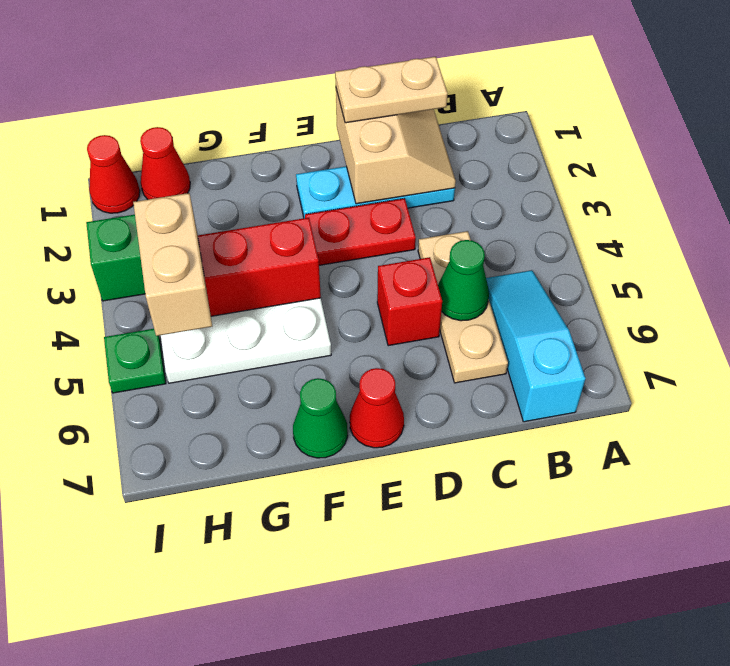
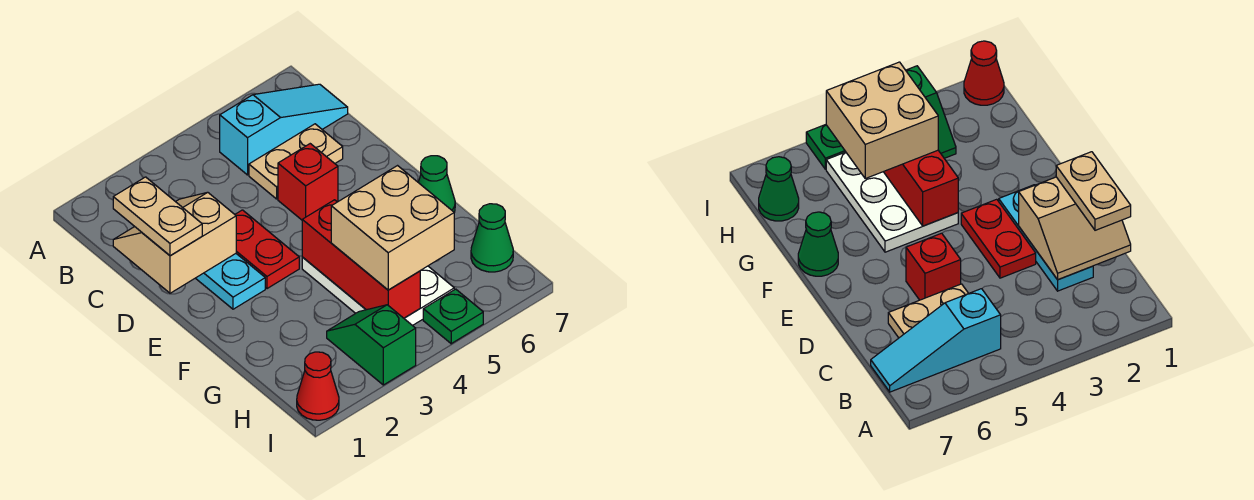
cyan slope B5:B7 level 1 top 7 -> cyan slope B5:B7 level 1 top 5
tan plate C4:C6 level 1 -> tan plate C5:C6 level 1
green cone C5 level 2 -> green cone H7 level 1
red cone E7 level 1 -> none
red cone H1 level 1 -> none
tan brick H4:H5 level 3 -> tan brick G4:H5 level 3

